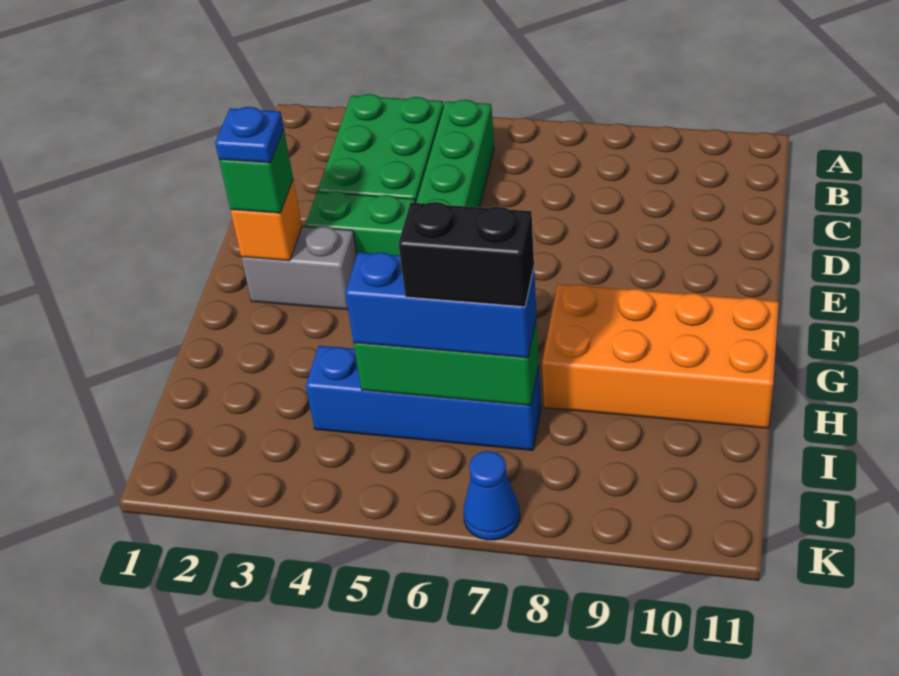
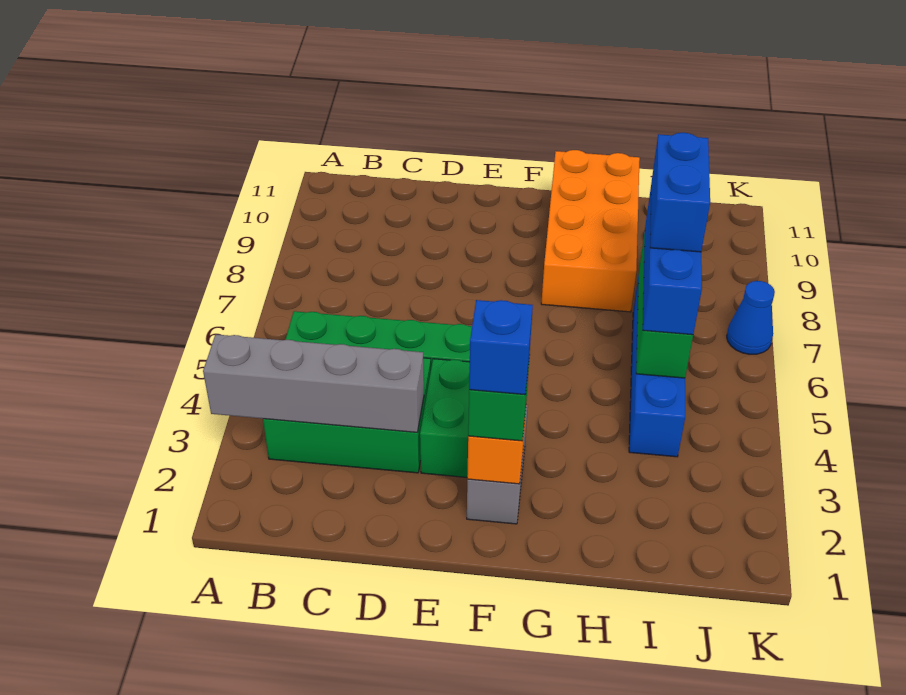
none -> grey brick A3:D3 level 2
blue plate F2 level 4 -> blue brick F2 level 4
black brick I6:I7 level 4 -> blue brick I6:I7 level 4

